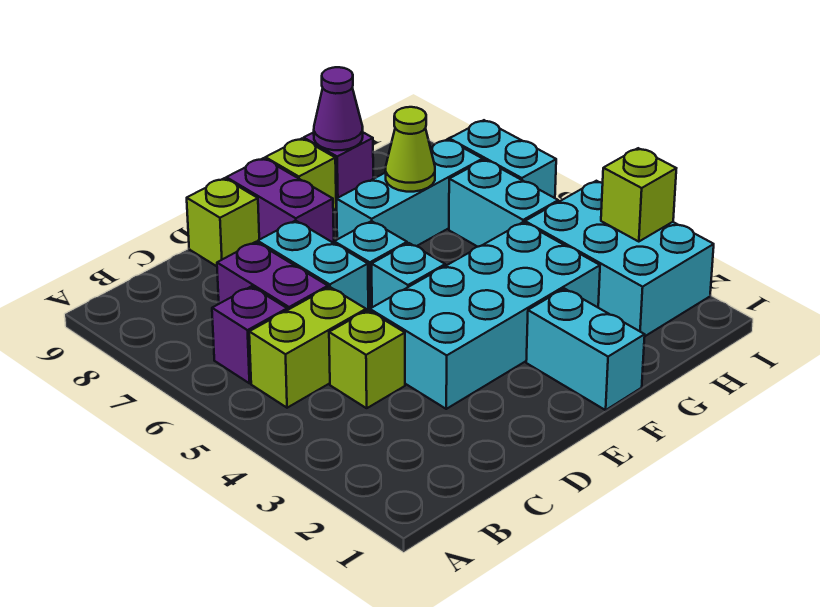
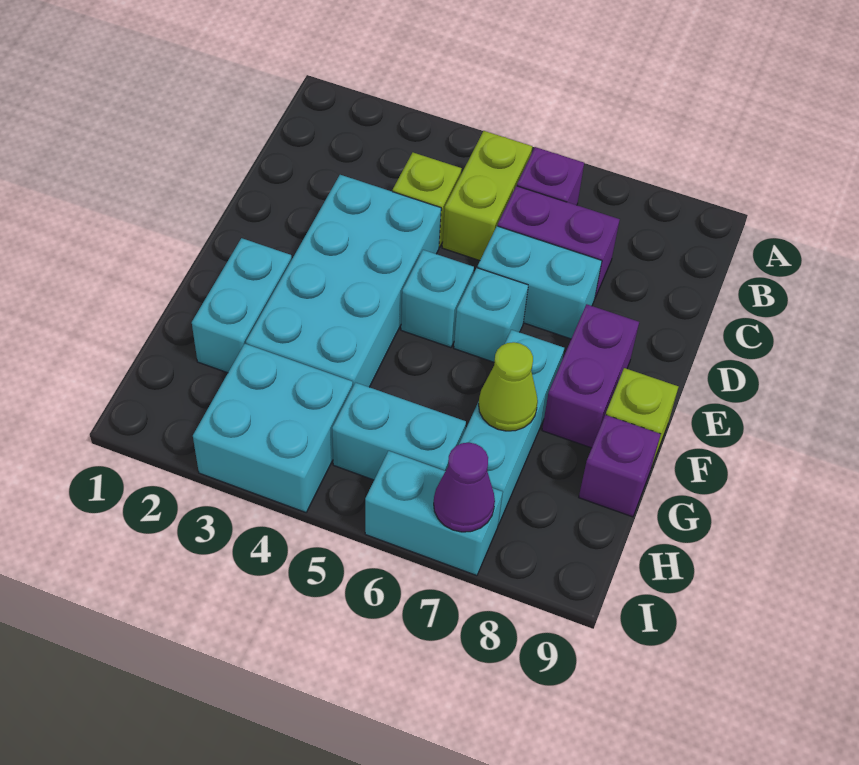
lime brick D9 level 1 -> none
purple brick E8:E9 level 1 -> purple brick E8:F8 level 1
cyan brick F1:F2 level 1 -> cyan brick F2:G2 level 1
purple cone G9 level 2 -> purple cone I7 level 2
cyan brick H2:I4 level 1 -> cyan brick H3:I4 level 1
lime brick I3 level 2 -> none

